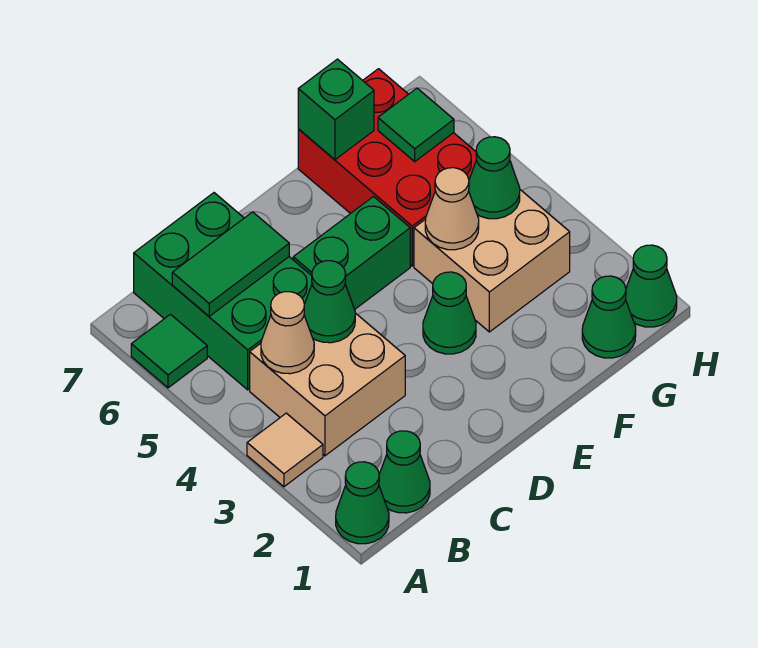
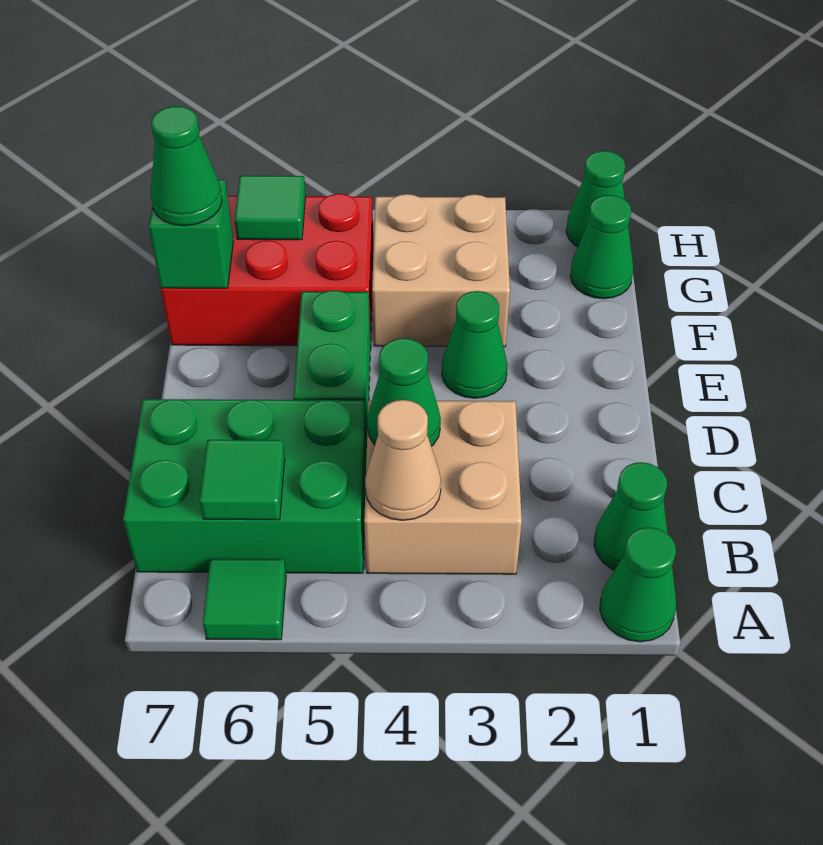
tan tile A3 level 1 -> none
green tile B6:C6 level 2 -> green tile B6 level 2
tan cone F4 level 2 -> none
green cone G4 level 2 -> green cone F7 level 3

